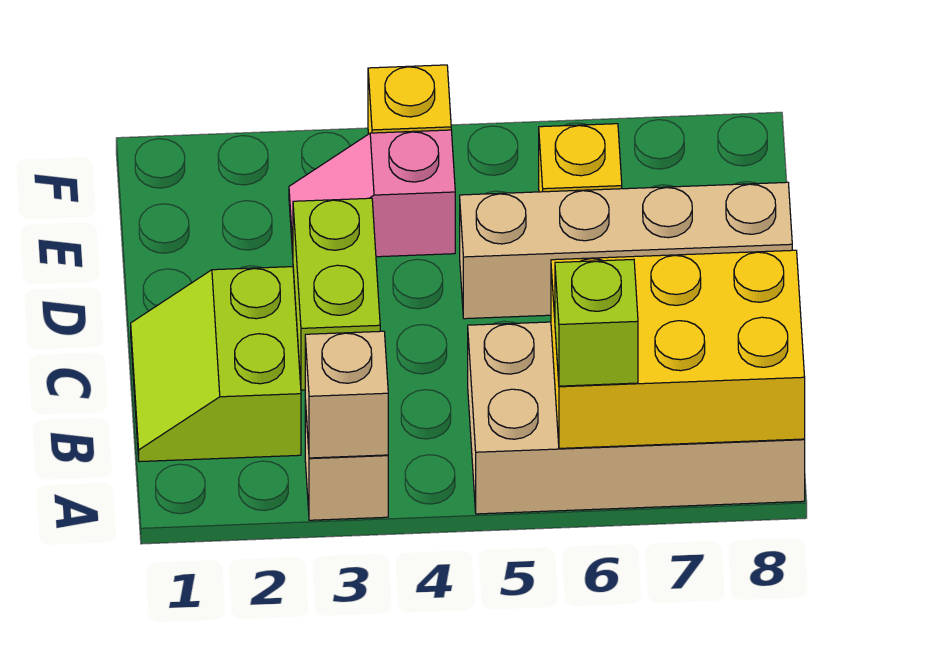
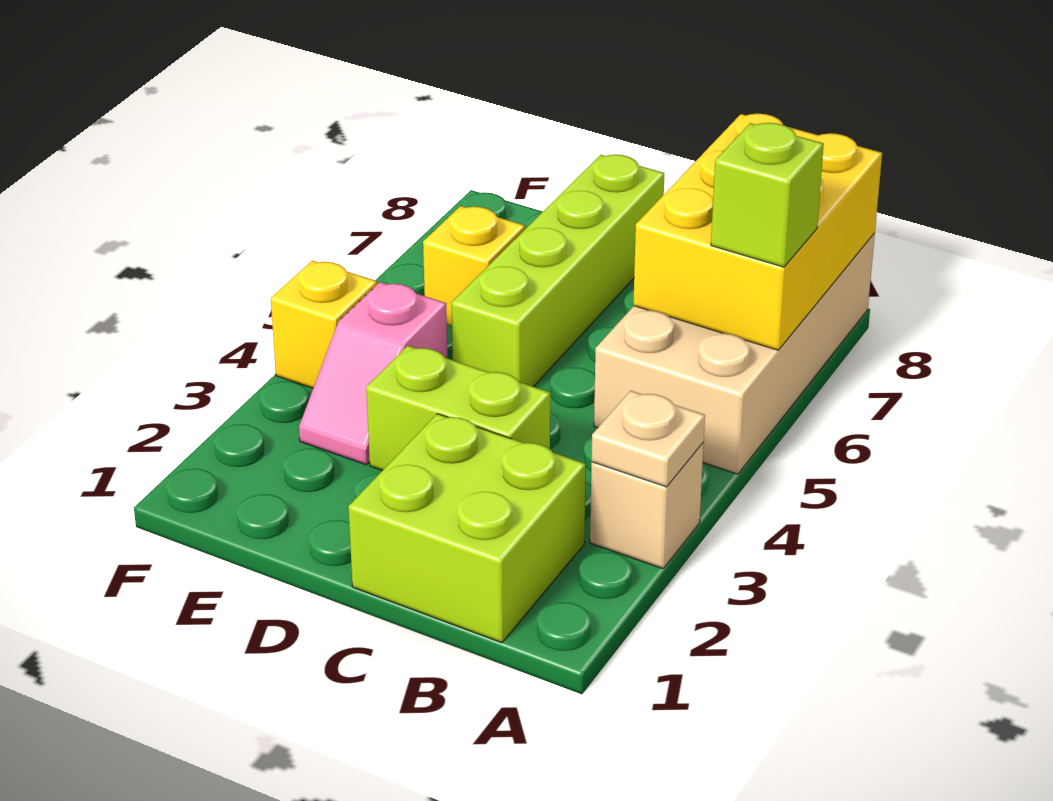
tan brick A3 level 2 -> tan plate A3 level 2
lime slope B1:C2 level 1 top 2 -> lime brick B1:C2 level 1
tan brick D5:D8 level 1 -> lime brick D5:D8 level 1

